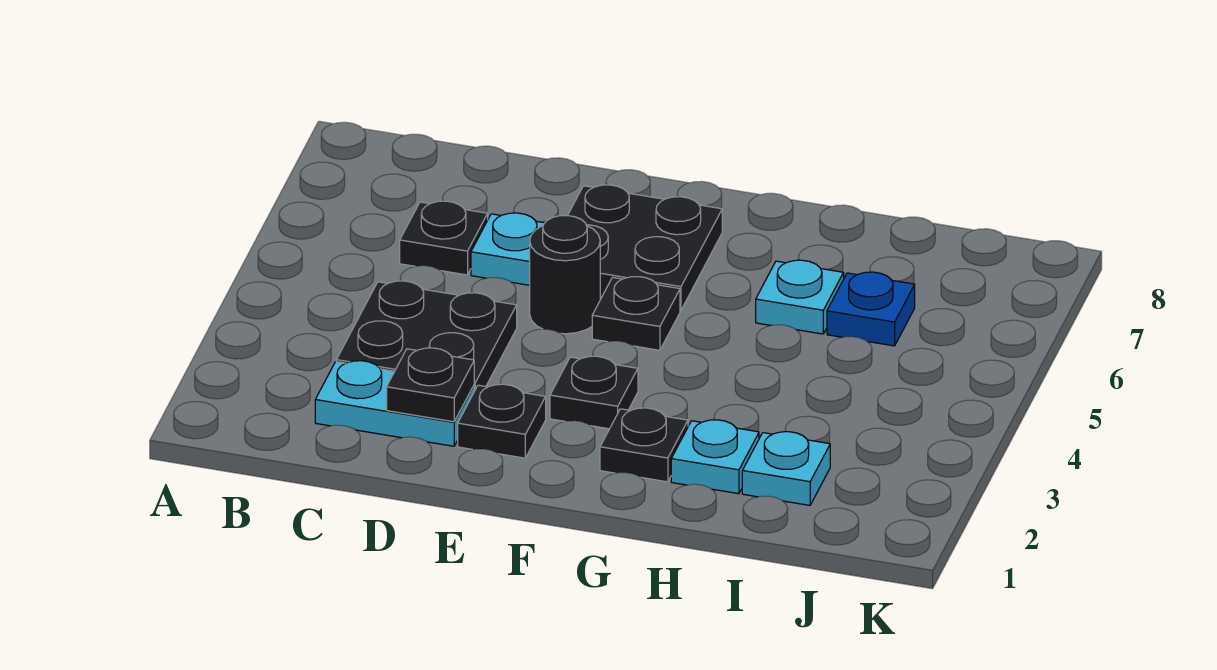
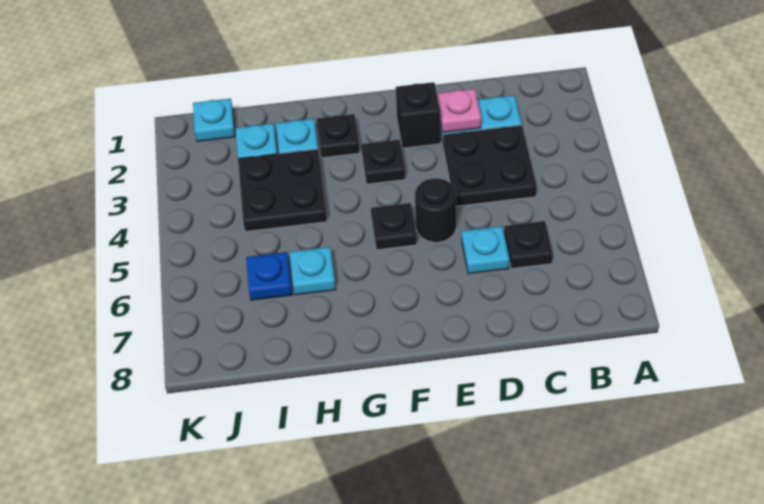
black plate D2 level 2 -> pink plate D2 level 2
black plate E2 level 1 -> black brick E2 level 1
black plate E6:F7 level 1 -> black plate H3:I4 level 1
none -> cyan plate J1 level 1

